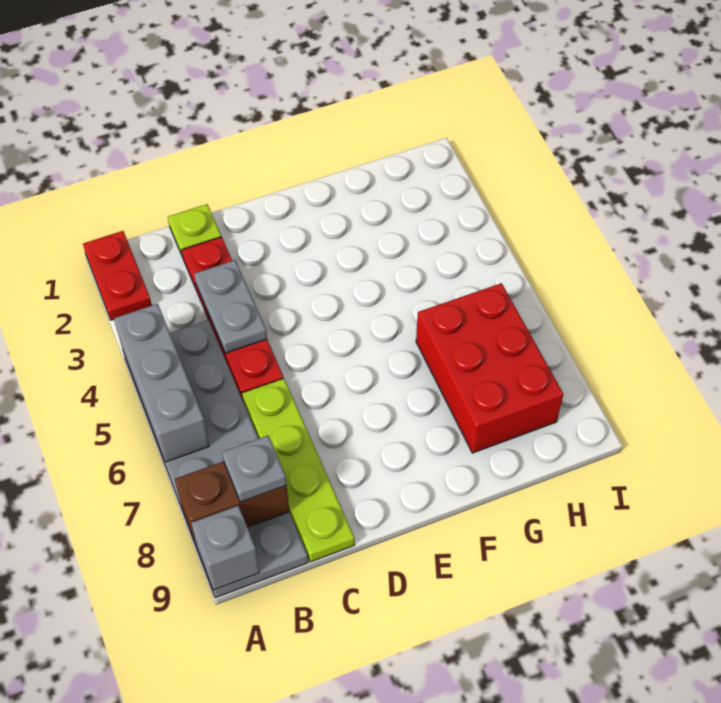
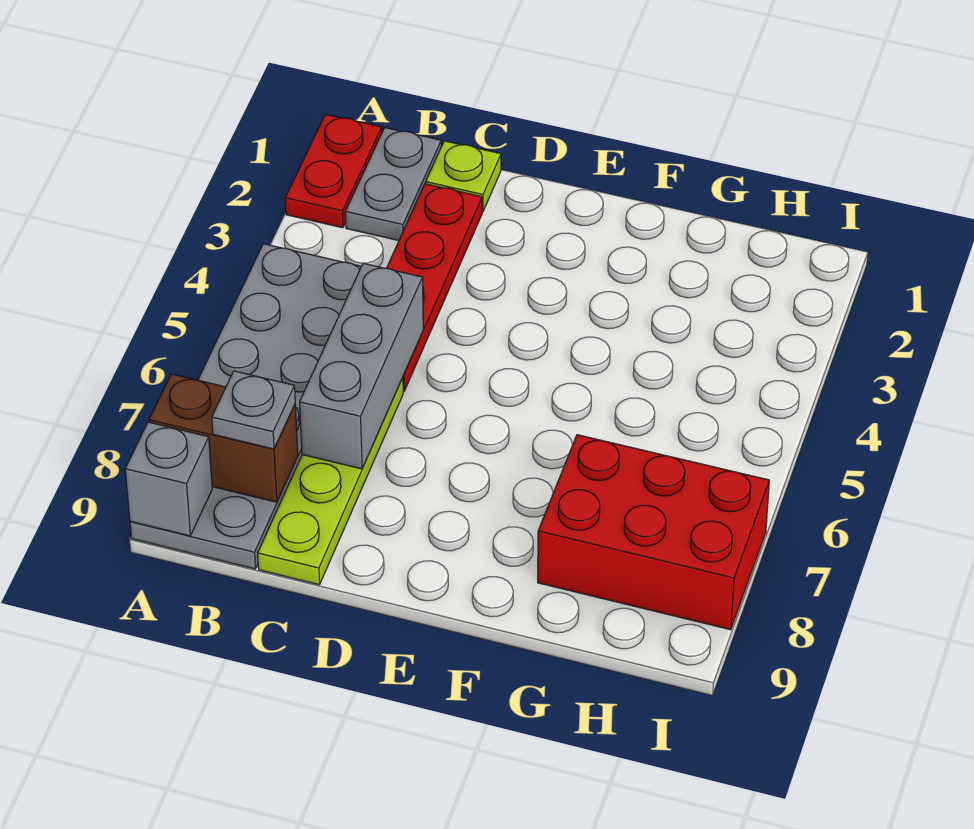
grey brick A4:A6 level 2 -> grey brick C5:C7 level 2
grey plate C3:C4 level 2 -> grey plate B1:B2 level 1
red brick G6:H8 level 1 -> red brick G7:I8 level 1

